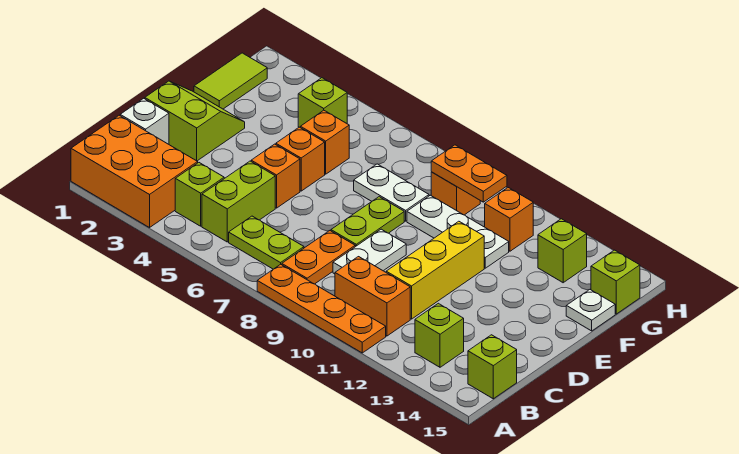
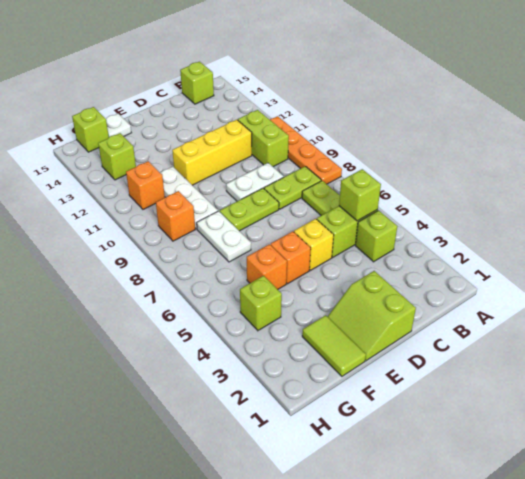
orange brick A1:B3 level 1 -> none
orange plate B8:C8 level 1 -> lime plate B8:C8 level 1
orange brick B10:B11 level 1 -> lime brick B10:B11 level 1
lime brick B13 level 1 -> lime brick B5 level 2
white brick C1 level 1 -> none
orange brick D5 level 1 -> yellow brick D5 level 1
lime tile F1:G1 level 1 -> lime tile F1:F2 level 1
orange plate G9:G10 level 2 -> none

